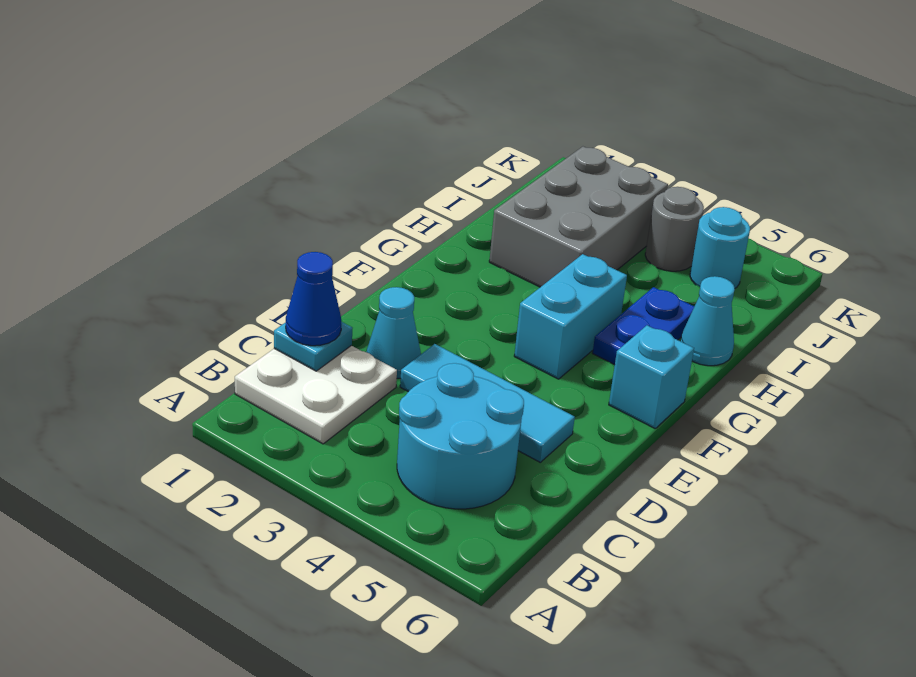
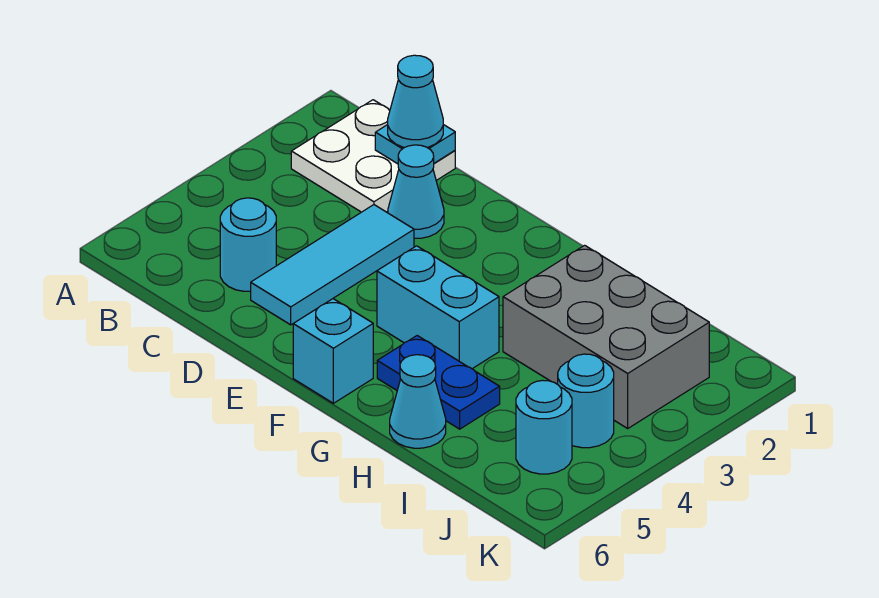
cyan round brick B4:C5 level 1 -> cyan round brick C5 level 1
blue cone C1 level 3 -> cyan cone C1 level 3
grey round brick J4 level 1 -> cyan round brick J4 level 1

